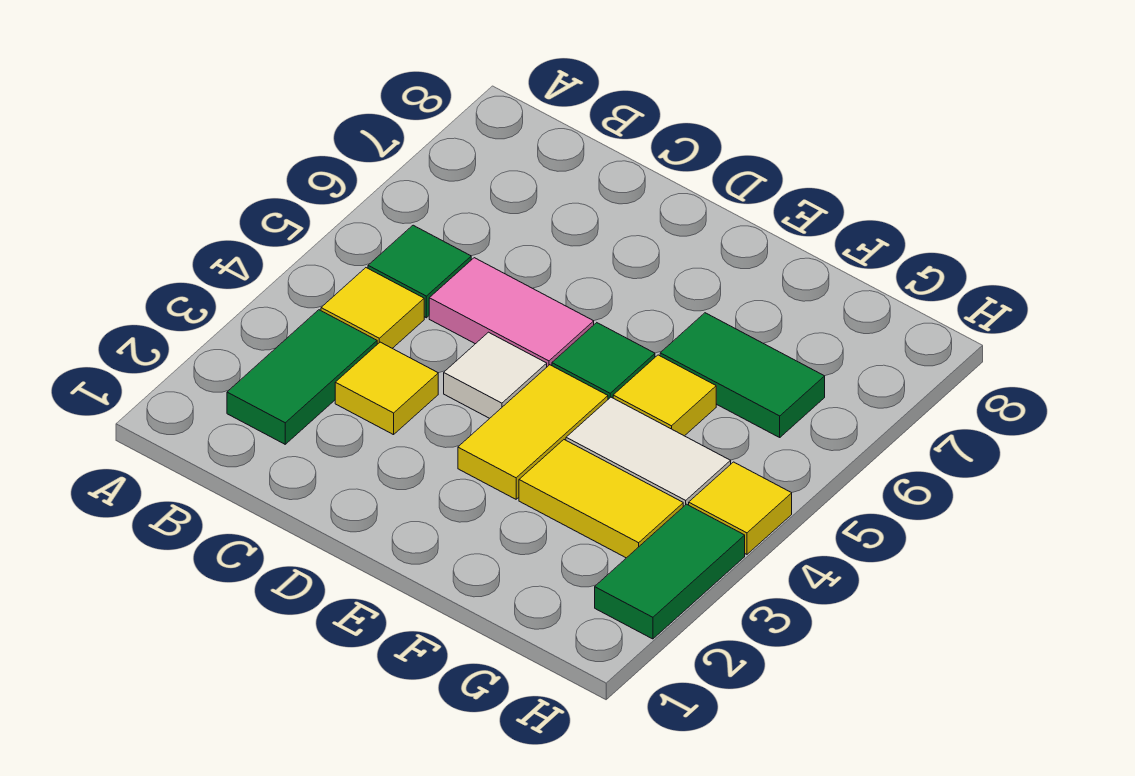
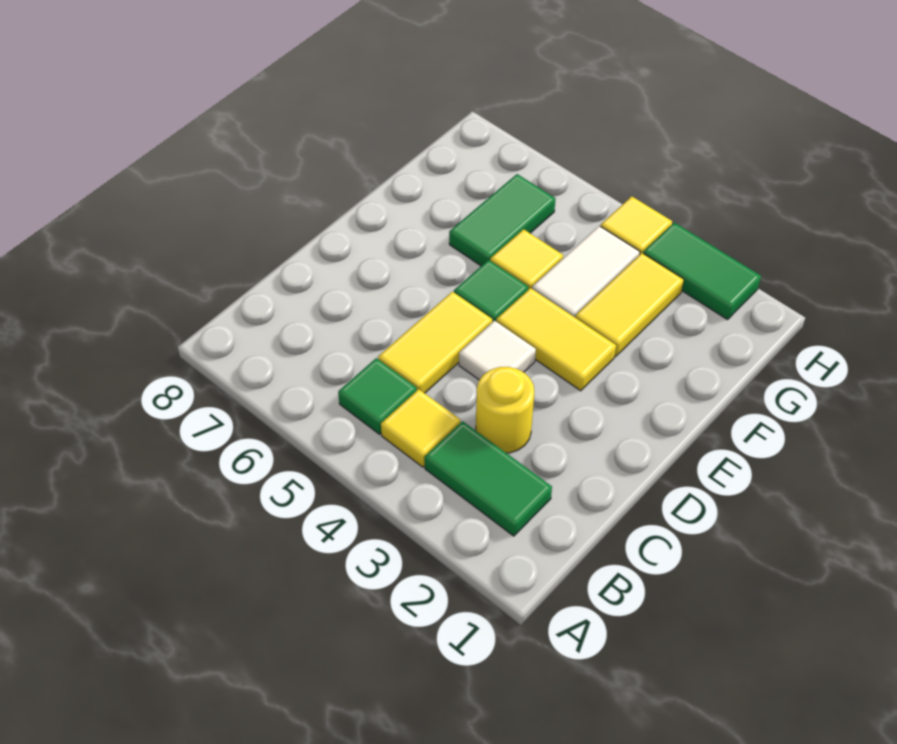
yellow tile C3 level 1 -> yellow round brick C3 level 1
pink tile C5:D5 level 1 -> yellow tile C5:D5 level 1

